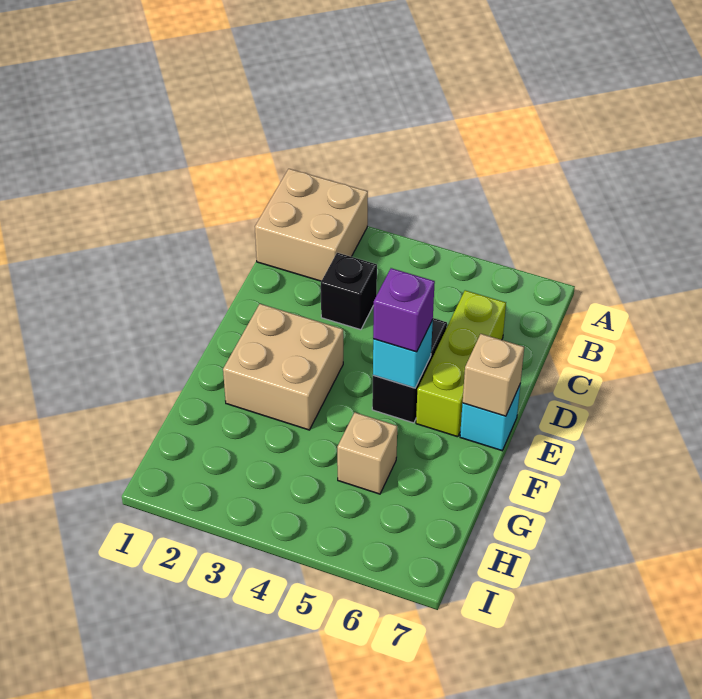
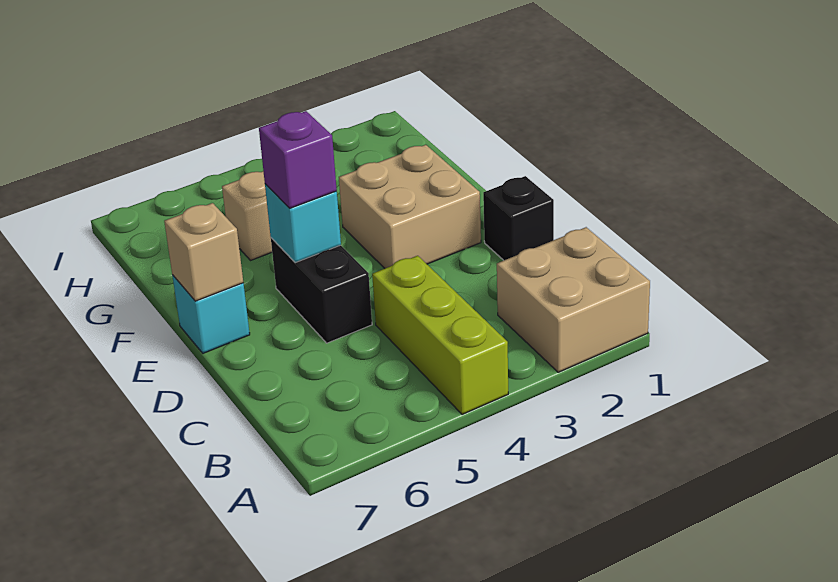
black brick C3 level 1 -> black brick D1 level 1
lime brick C6:E6 level 1 -> lime brick A4:C4 level 1

